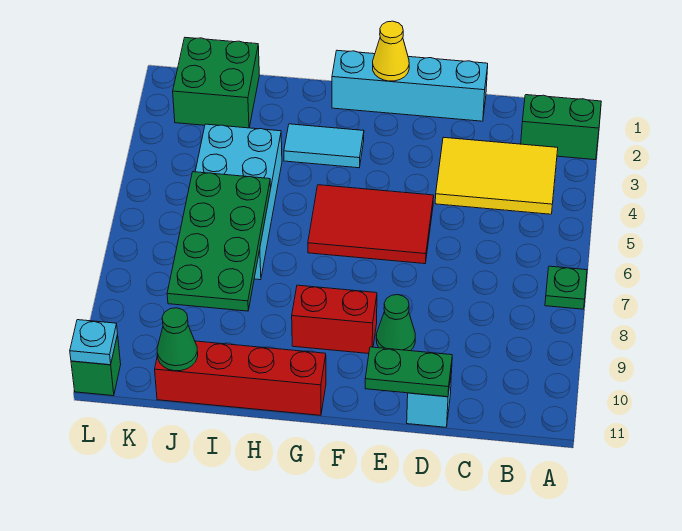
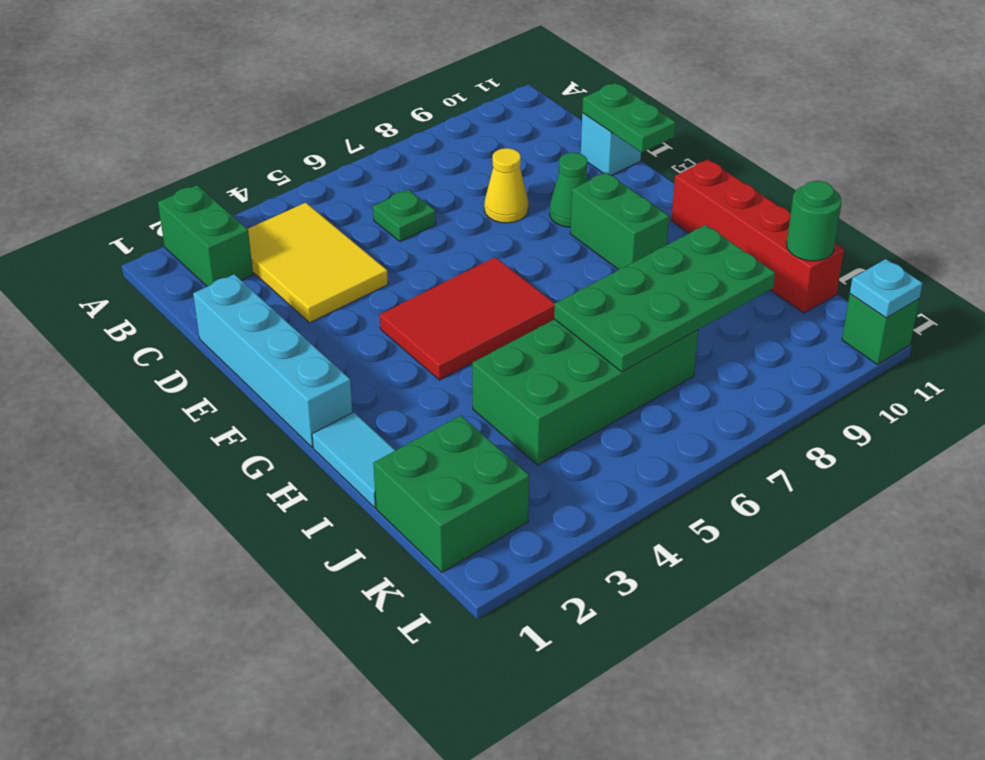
green plate A7 level 1 -> green plate C6 level 1
red tile E5:G6 level 1 -> red tile F4:G6 level 1
yellow cone F1 level 2 -> yellow cone D8 level 1
red brick F9:G9 level 1 -> green brick F9:G9 level 1
cyan tile G3:H3 level 1 -> cyan tile H1:I1 level 1
cyan brick I4:J7 level 1 -> green brick I4:J7 level 1
green cone J11 level 2 -> green round brick J11 level 2

